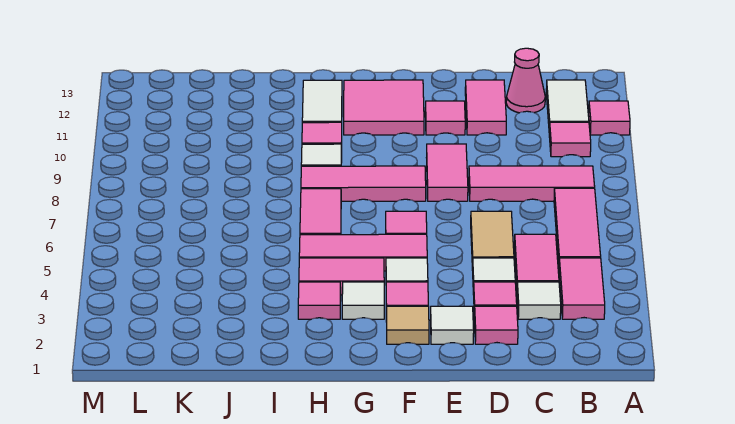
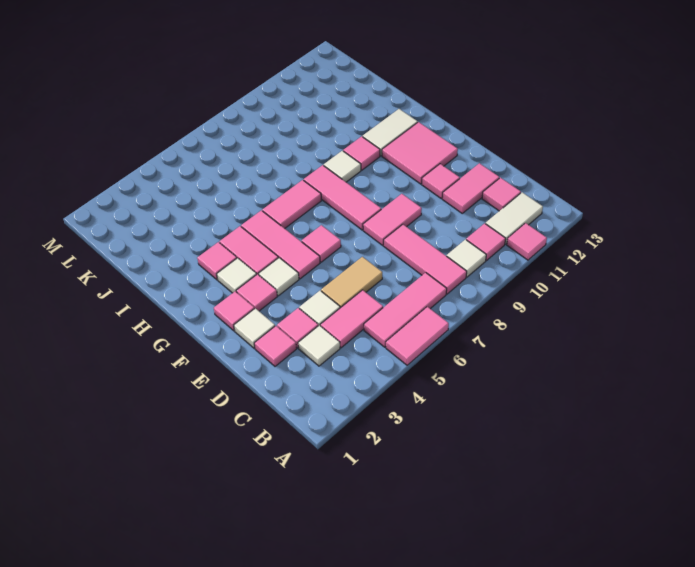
pink tile B3:B4 level 1 -> pink tile A5:A6 level 1
none -> white tile B9 level 1
pink cone C12 level 1 -> pink tile C12 level 1
tan tile F2 level 1 -> pink tile F2 level 1

